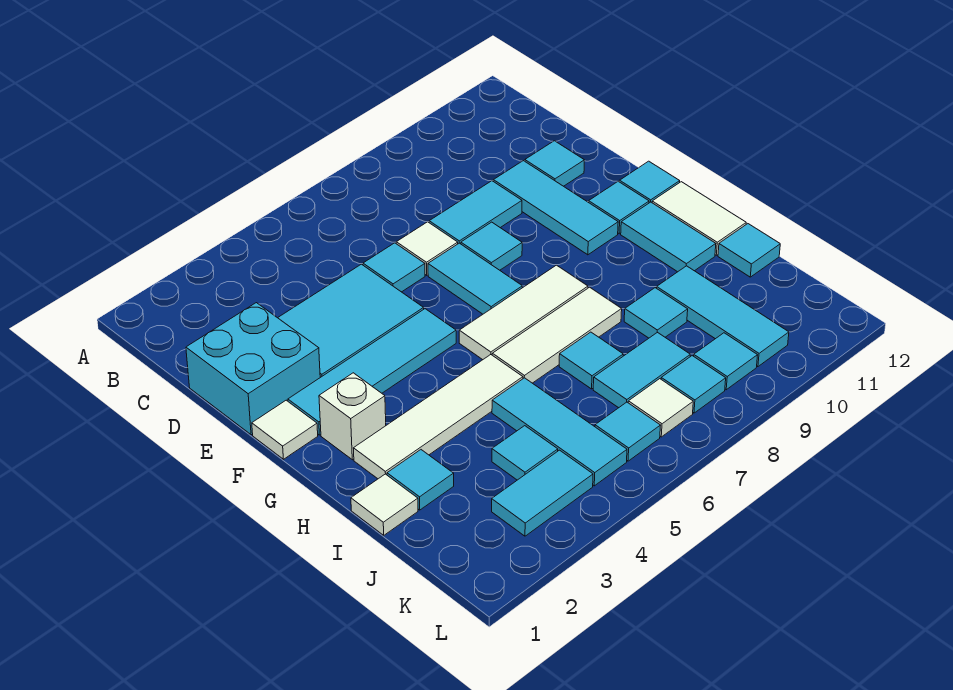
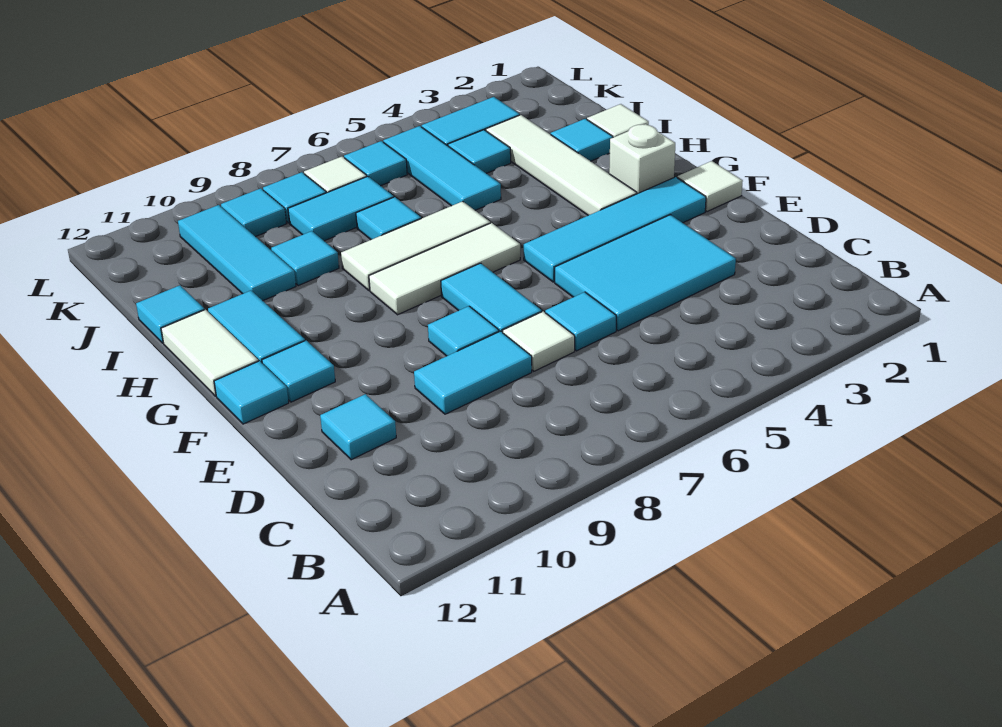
cyan brick D1:E2 level 1 -> none
cyan tile D10:F10 level 1 -> none
white tile H2:H5 level 1 -> white tile G3:J3 level 1

